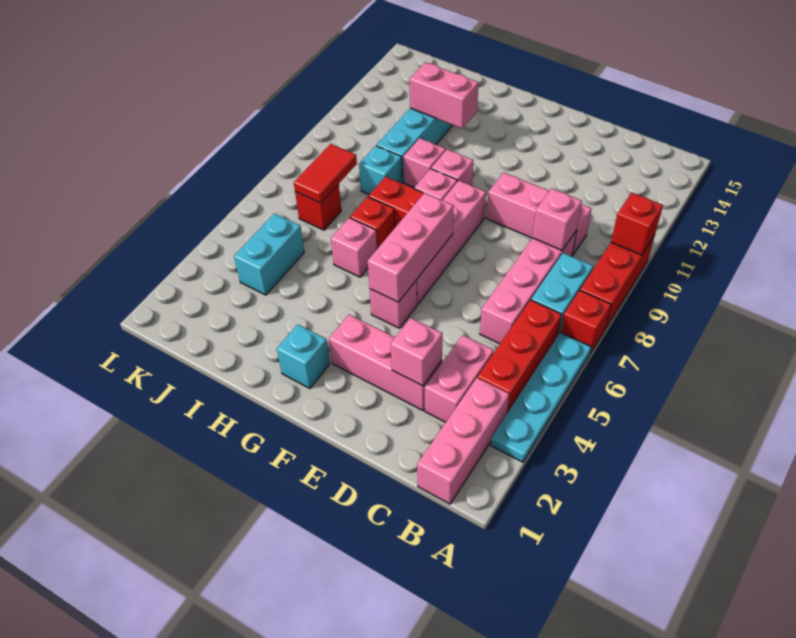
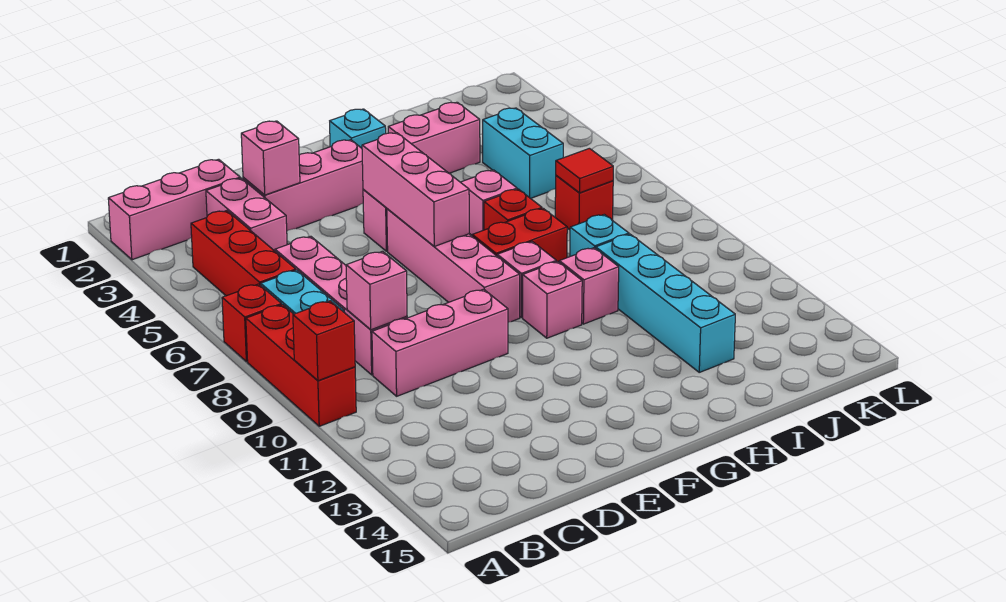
cyan plate A3:A6 level 1 -> none
pink brick B1:B3 level 1 -> pink brick A2:C2 level 1
pink brick H12:I12 level 2 -> pink brick H3:I3 level 1
red tile J7:J8 level 2 -> red tile J7 level 2

